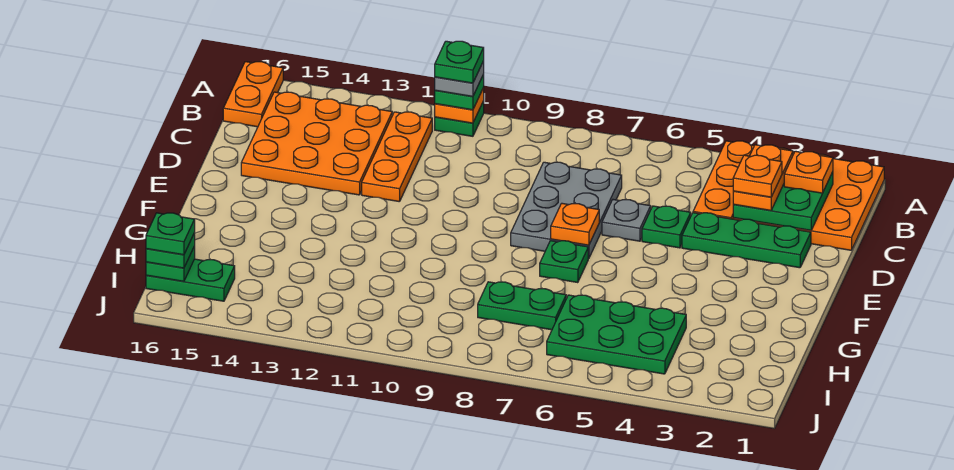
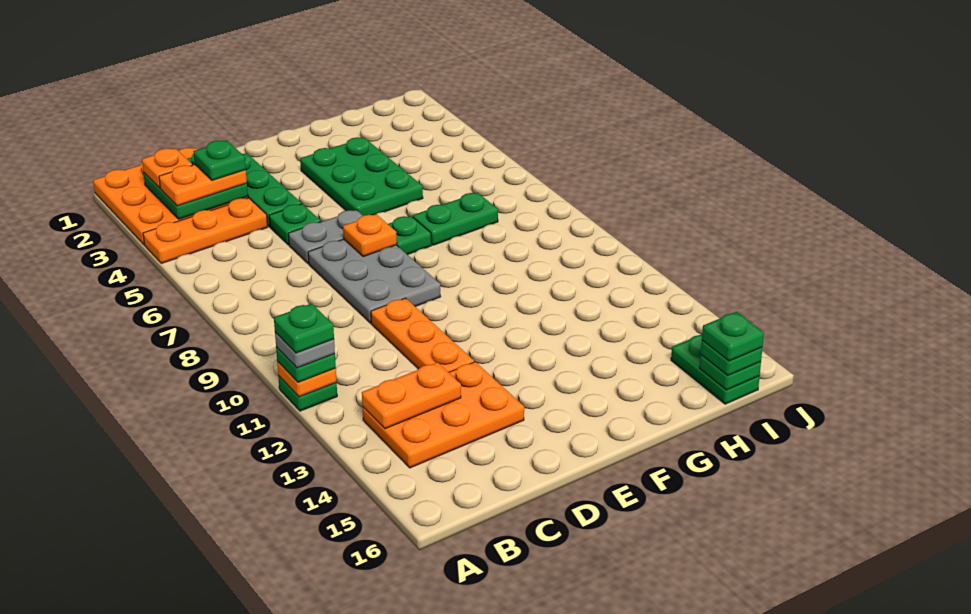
orange plate A16:B16 level 1 -> orange plate B13:C13 level 2
orange plate B12:D12 level 1 -> orange plate D10:D12 level 1
orange plate B13:D15 level 1 -> orange plate B13:D14 level 1
orange plate C3 level 4 -> green plate C3 level 4
grey plate C7:E8 level 1 -> grey plate D7:E9 level 1
grey plate D6 level 1 -> grey plate D6:E6 level 1
green plate H4:I6 level 1 -> green plate F3:G5 level 1
green plate H7:H8 level 1 -> green plate G7:H7 level 1

